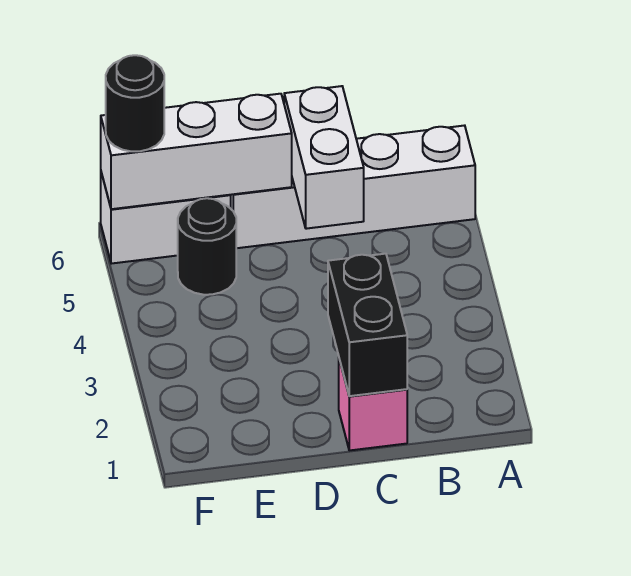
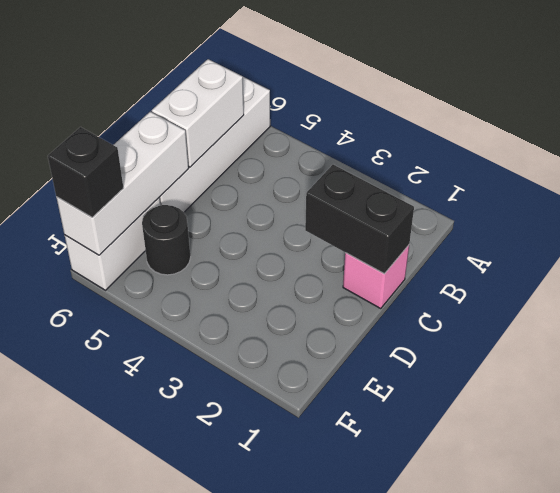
white brick C5:C6 level 2 -> white brick B6:C6 level 2
black round brick F6 level 3 -> black brick F6 level 3

